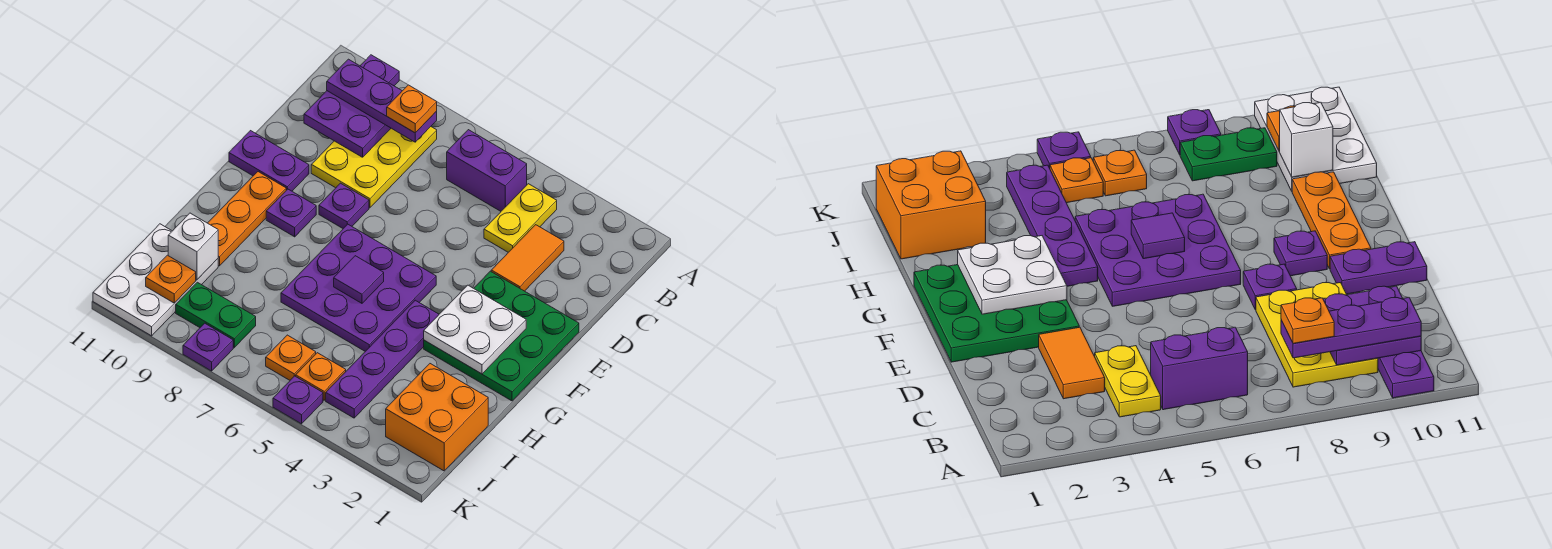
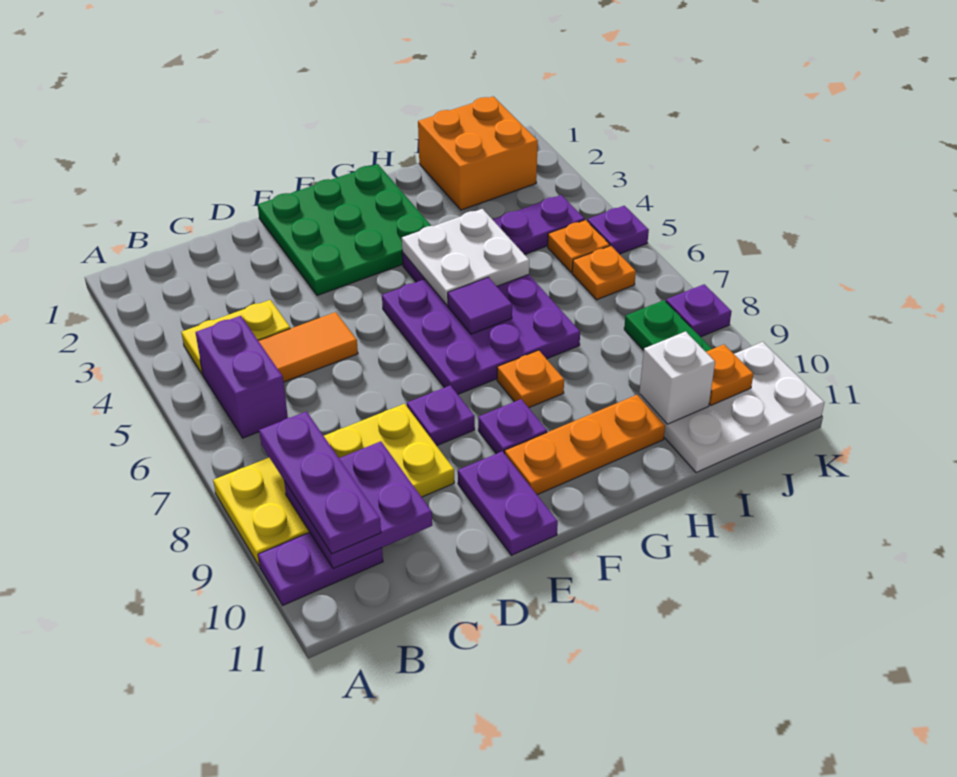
yellow plate B8:D9 level 1 -> yellow plate A8:D9 level 1
orange plate B8 level 4 -> orange plate G8 level 1
orange tile C3:D3 level 1 -> orange tile C5:D5 level 1
white plate F2:G3 level 2 -> white plate G4:H5 level 2

